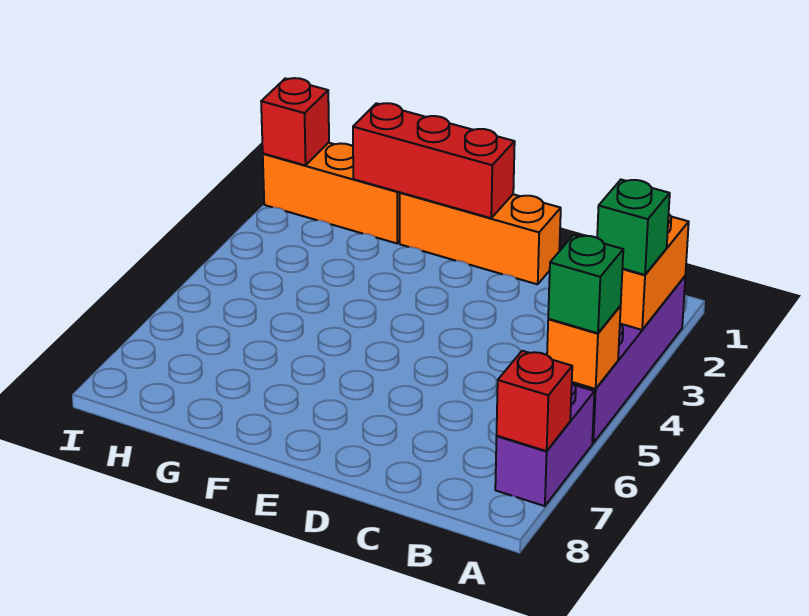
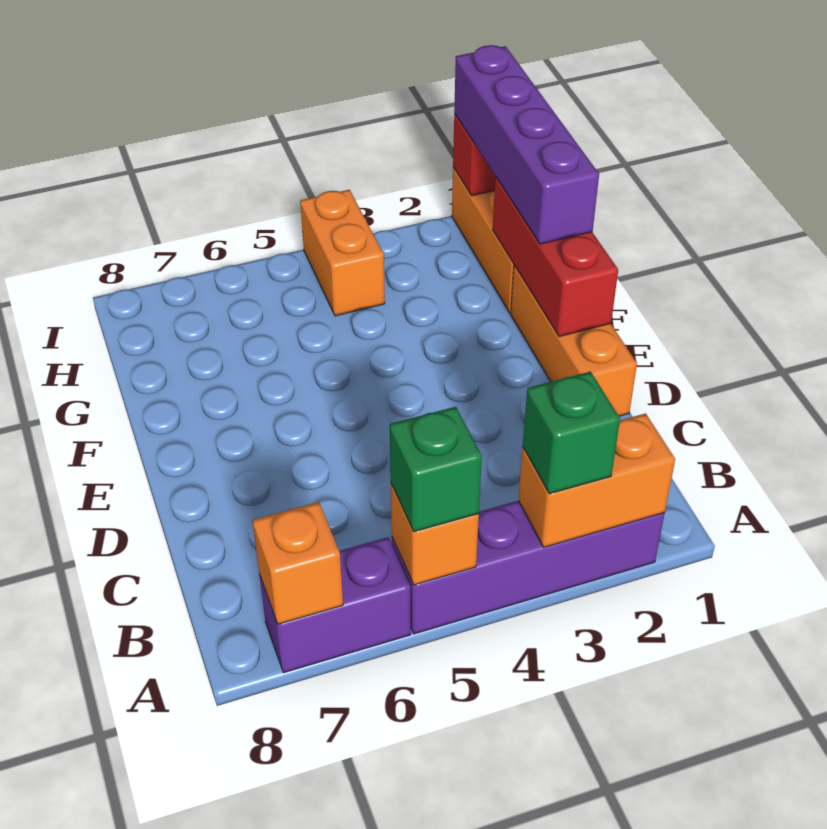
red brick A7 level 2 -> orange brick A7 level 2
none -> purple brick F1:I1 level 3
none -> orange brick H4:I4 level 1

